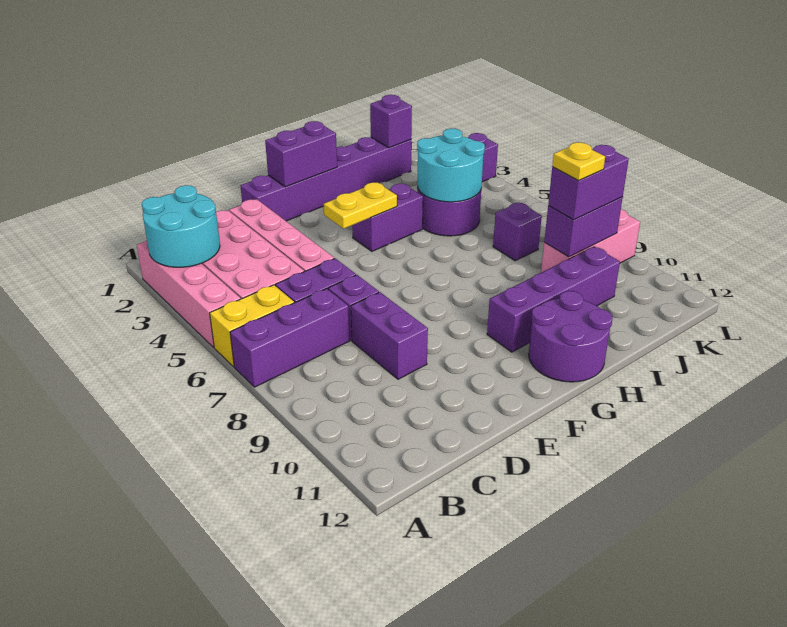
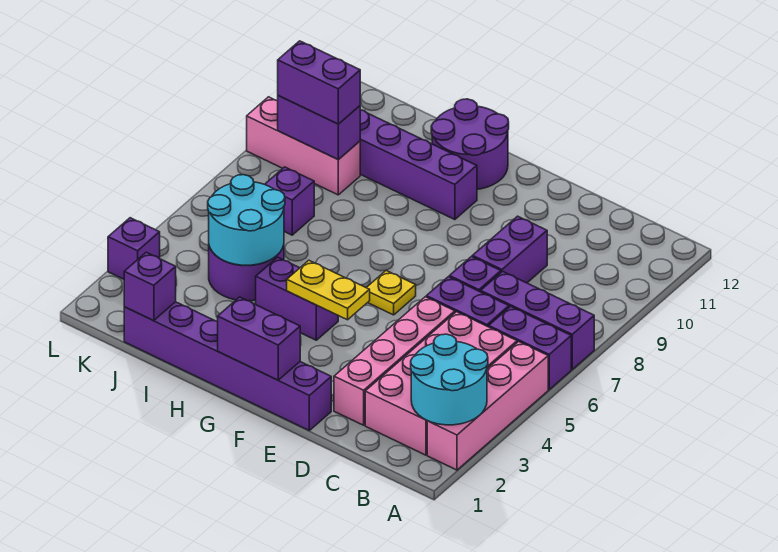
yellow brick A6:B6 level 1 -> purple brick A6:B6 level 1
yellow plate J9 level 4 -> yellow plate F6 level 1

